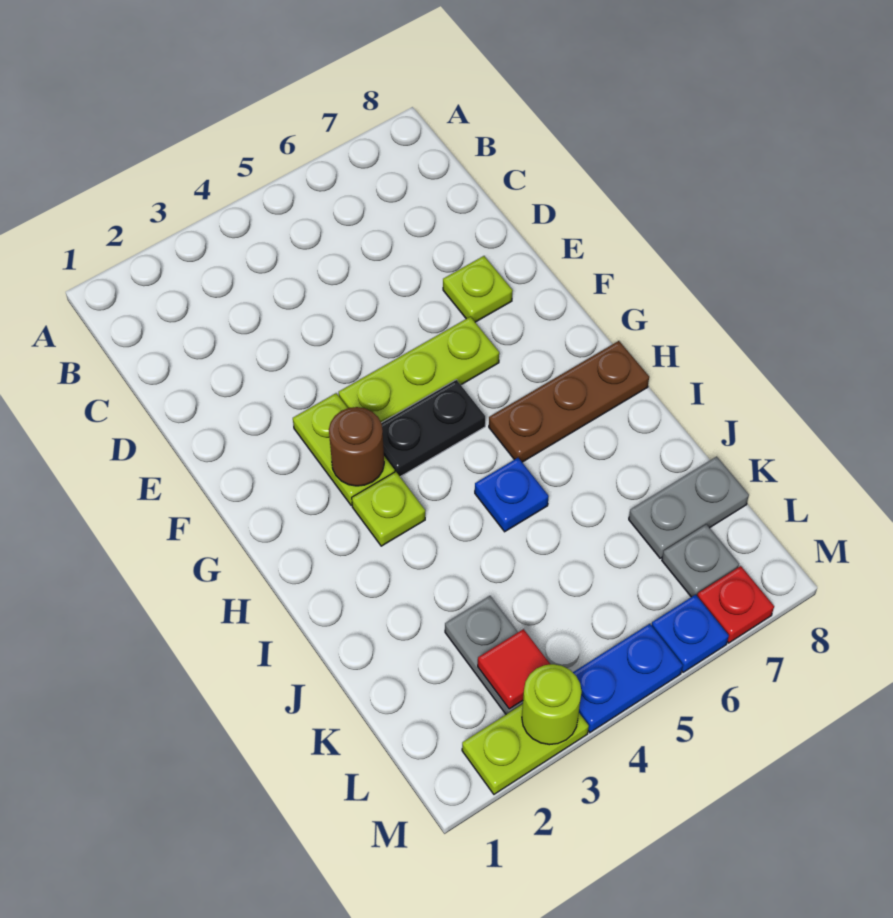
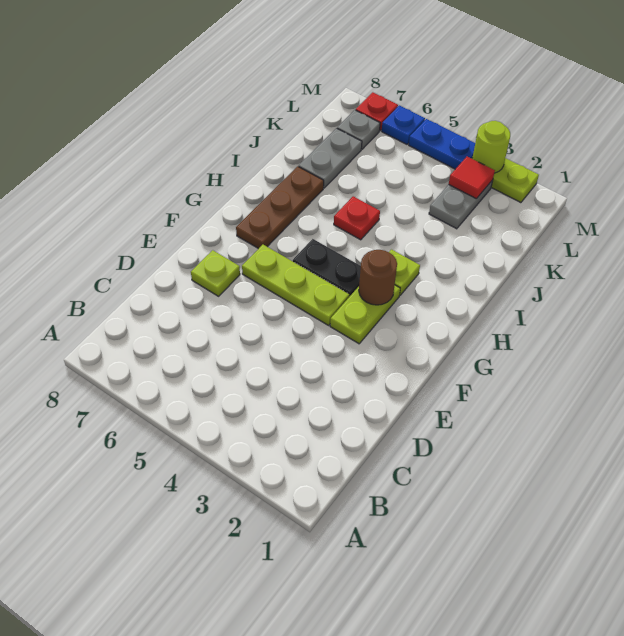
brown plate H6:H8 level 1 -> brown plate G7:I7 level 1
blue plate I5 level 1 -> red plate I5 level 1
grey plate K7:K8 level 1 -> grey plate J7:K7 level 1

